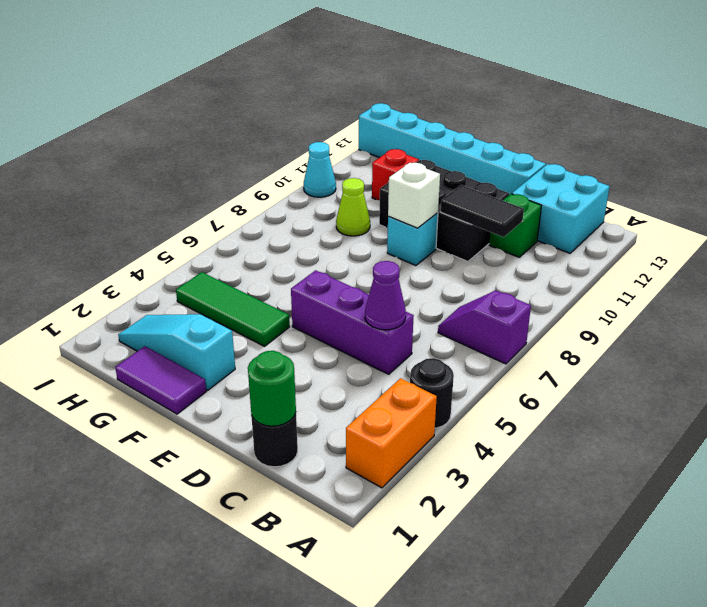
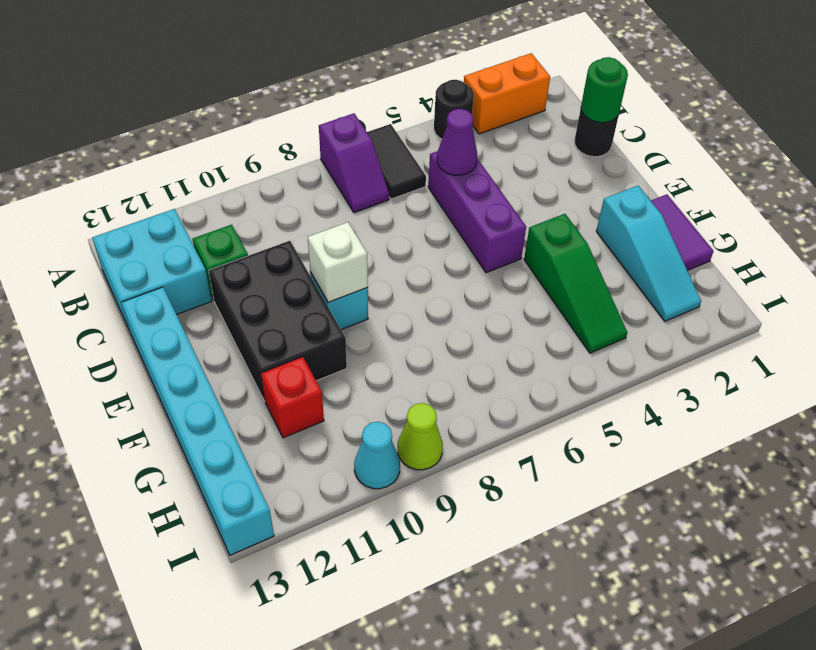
black tile C10:D10 level 2 -> black tile A6:B6 level 1
green tile F4:H4 level 1 -> green slope F4:H4 level 1 top F
lime cone G9 level 1 -> lime cone I9 level 1

